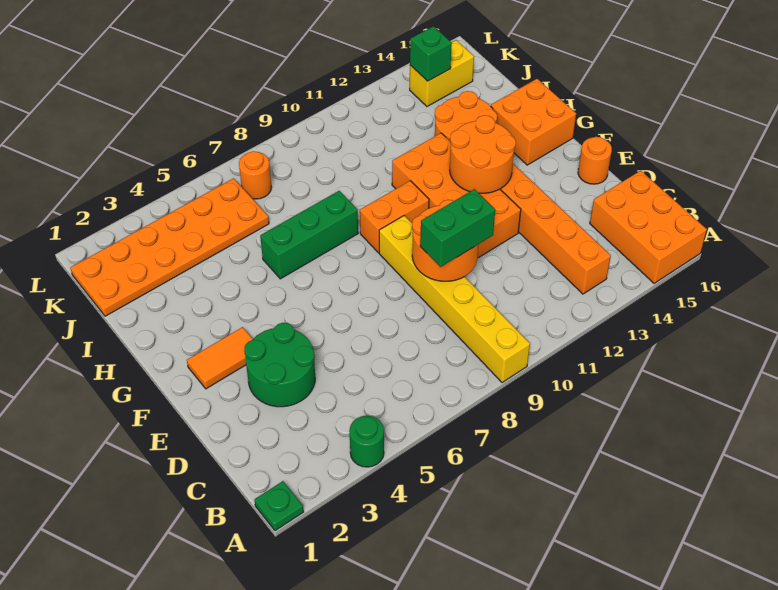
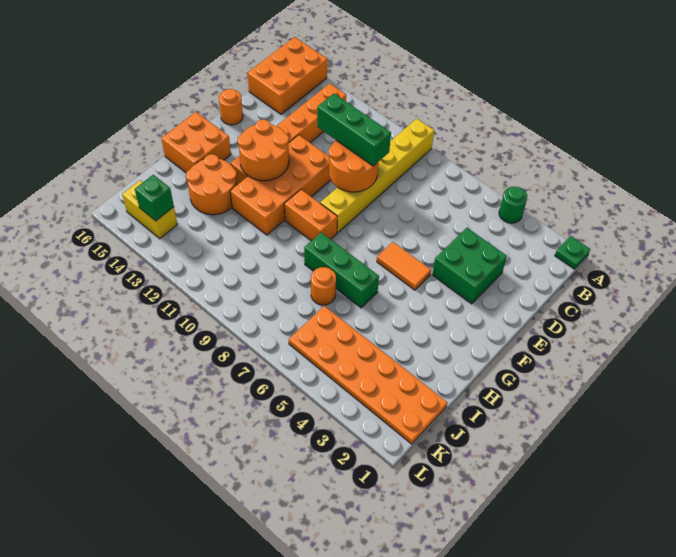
green round brick D3:E4 level 1 -> green brick D3:E4 level 1
green brick D9:D10 level 3 -> green brick D9:D11 level 3
orange tile F2:F3 level 1 -> orange tile F5:F6 level 1
orange round brick K7 level 1 -> orange round brick I7 level 1

